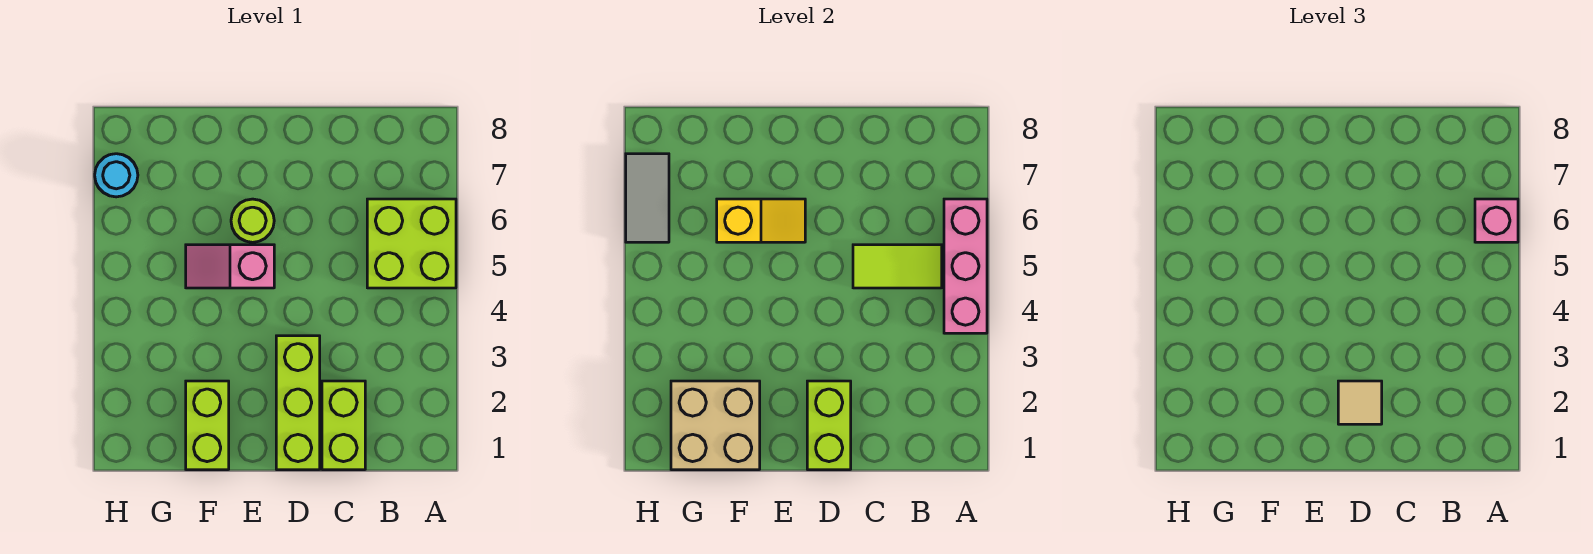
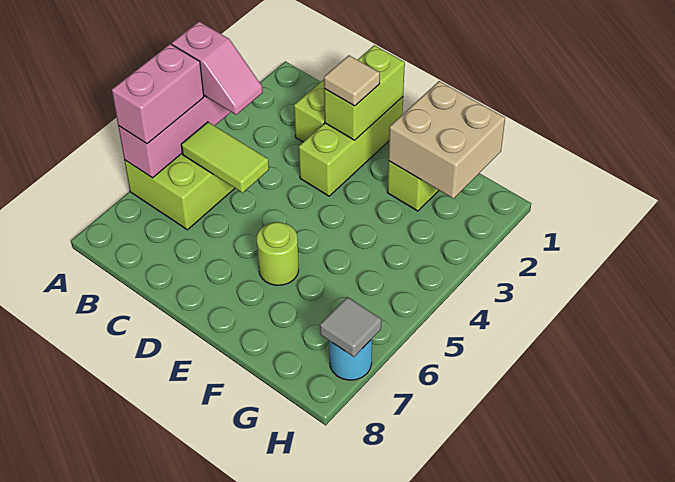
pink brick A6 level 3 -> pink brick A5:A6 level 3
pink slope E5:F5 level 1 top E -> pink slope A4:B4 level 3 top A
yellow slope E6:F6 level 2 top F -> none
grey tile H6:H7 level 2 -> grey tile H7 level 2

